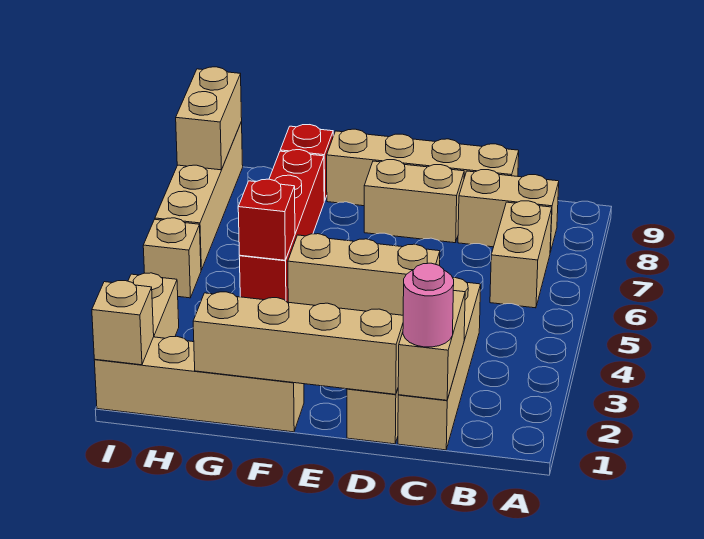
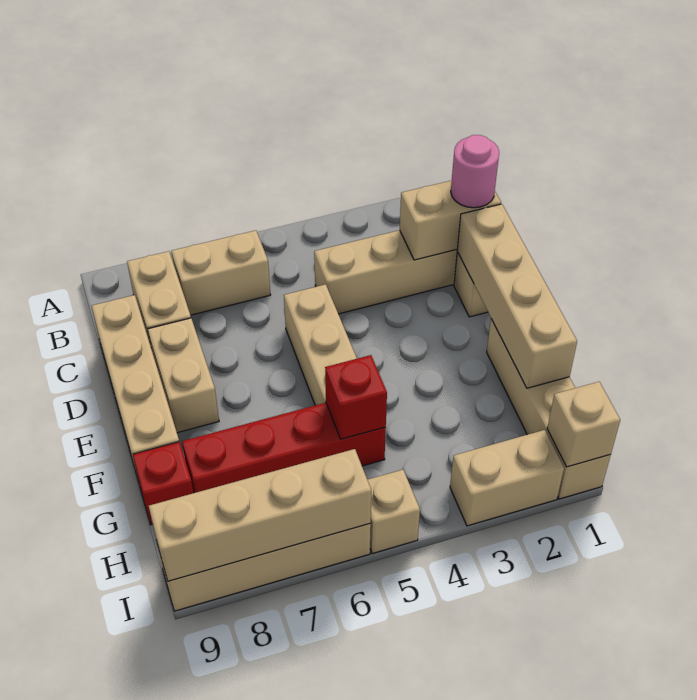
tan brick I8:I9 level 2 -> tan brick I6:I9 level 2

